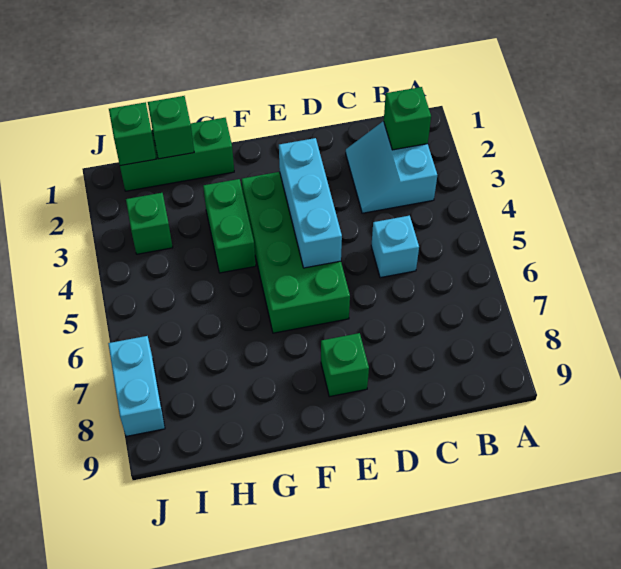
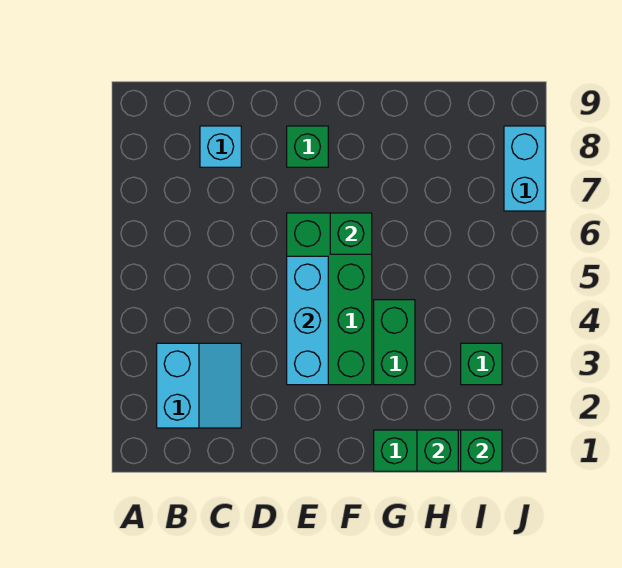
green brick B2 level 2 -> green brick F6 level 2
cyan brick C5 level 1 -> cyan brick C8 level 1

